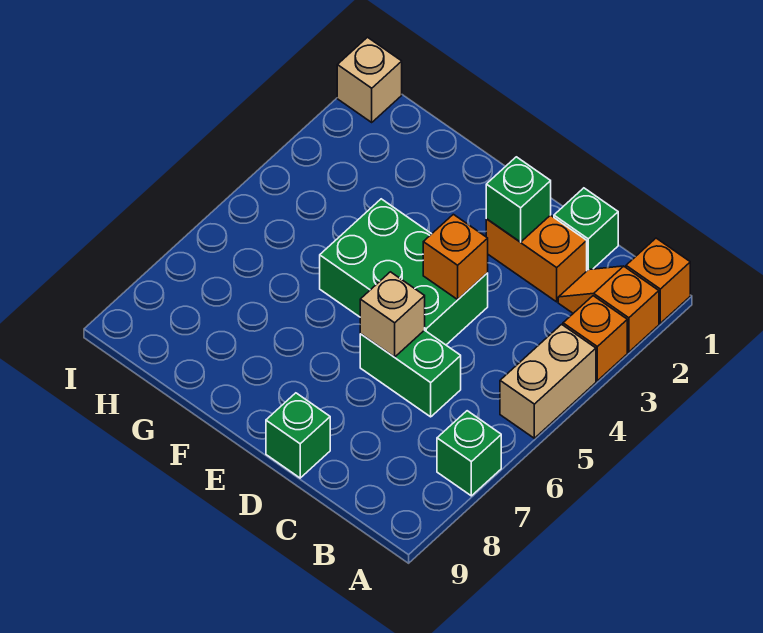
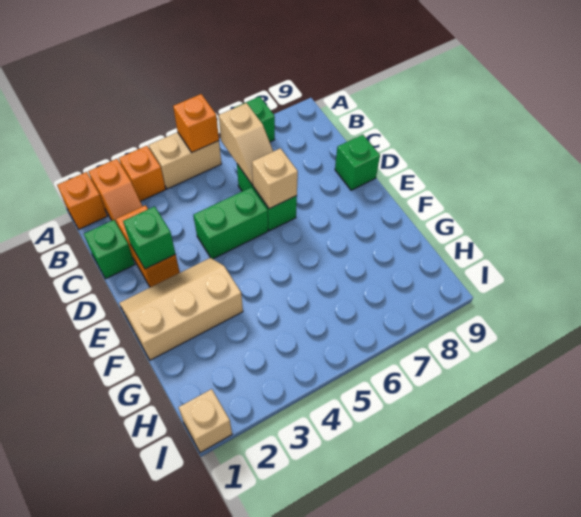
none -> tan slope B6:C6 level 2 top B
green brick D4:F5 level 1 -> green brick D4:D5 level 1
orange brick D4 level 2 -> orange brick A5 level 2
none -> tan slope E1:F3 level 1 top F

